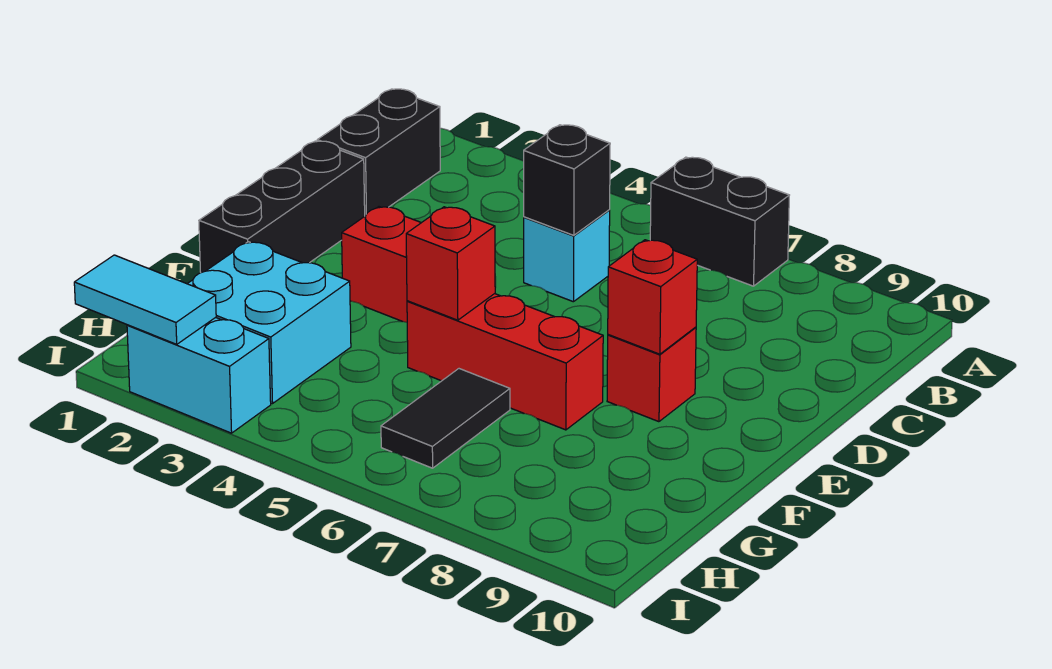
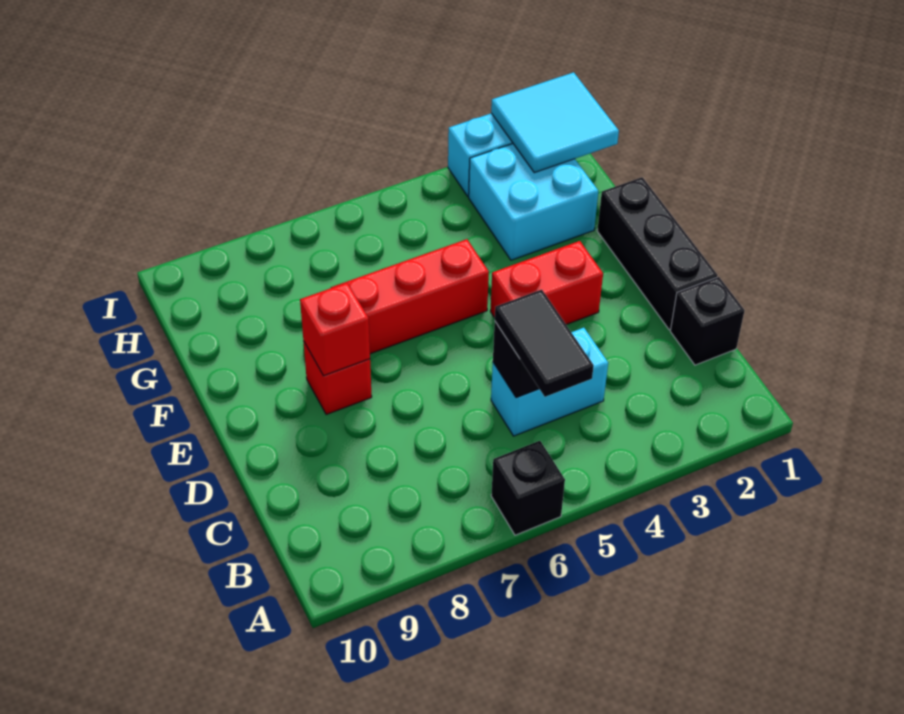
black brick A6:A7 level 1 -> black brick A6 level 1
black brick B1:C1 level 1 -> black brick C1 level 1
cyan brick C5 level 1 -> cyan brick C4:C5 level 1
red brick F5 level 2 -> none
black tile G6:H6 level 1 -> black tile B5:C5 level 3
cyan tile I1:I2 level 2 -> cyan tile H1:I2 level 2

